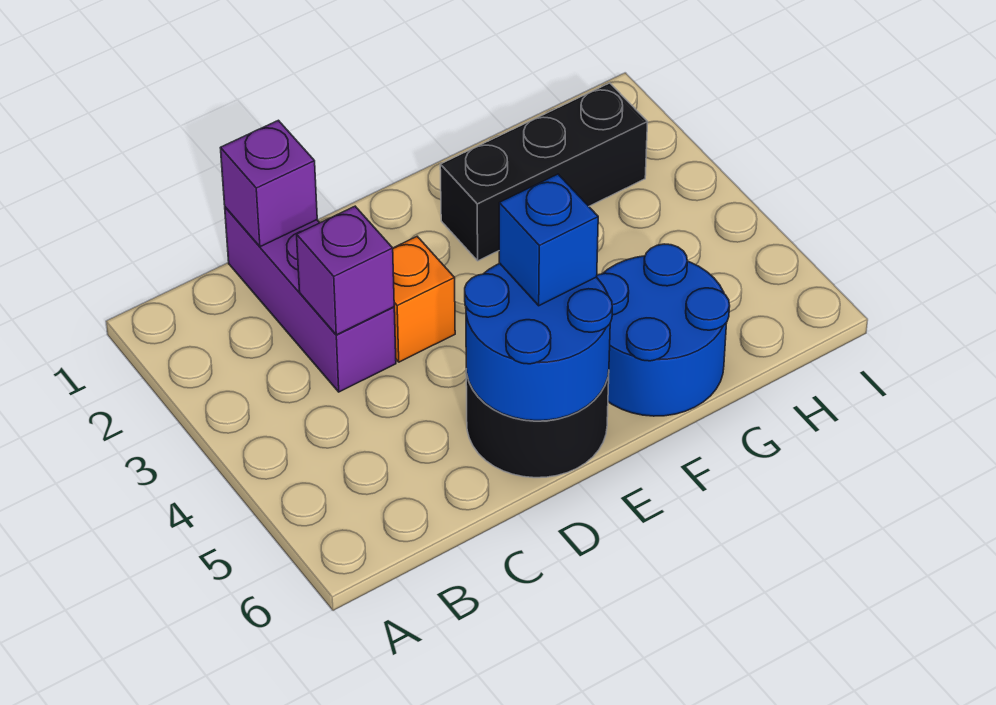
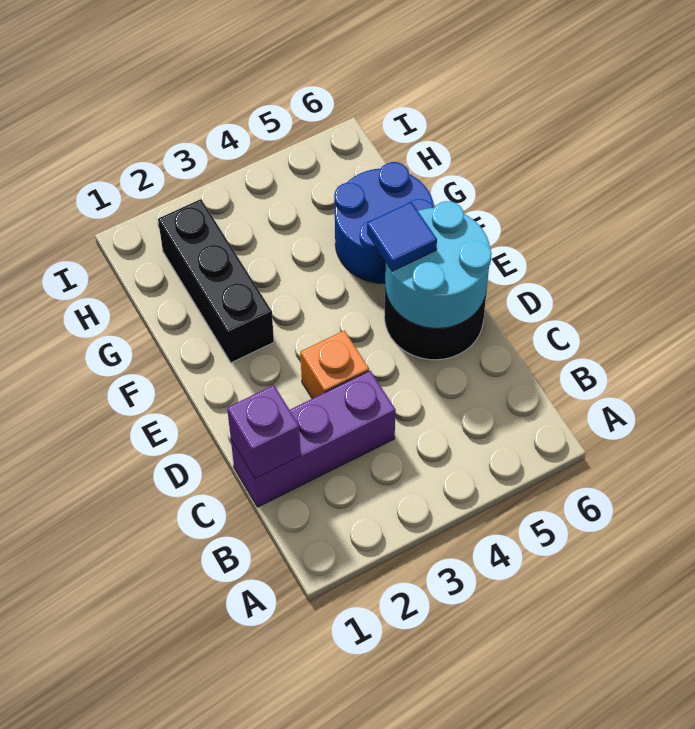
purple brick C3 level 2 -> none
blue round brick D5:E6 level 2 -> cyan round brick D5:E6 level 2
blue brick E5 level 3 -> blue tile E5 level 3

